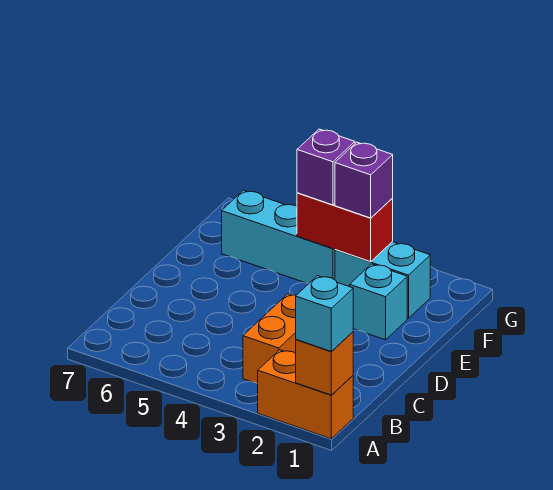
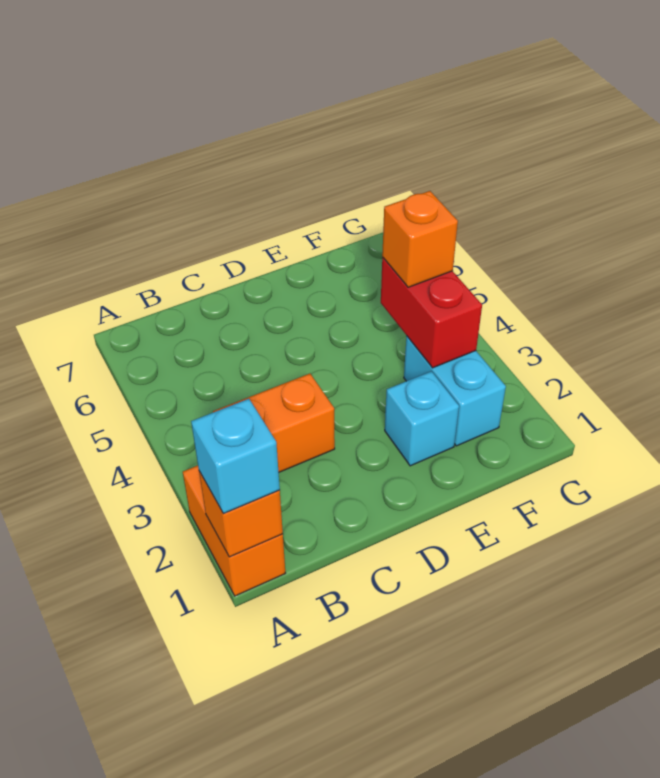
purple brick F3 level 3 -> none
cyan brick F4:F6 level 1 -> none
purple brick F4 level 3 -> orange brick F4 level 3

